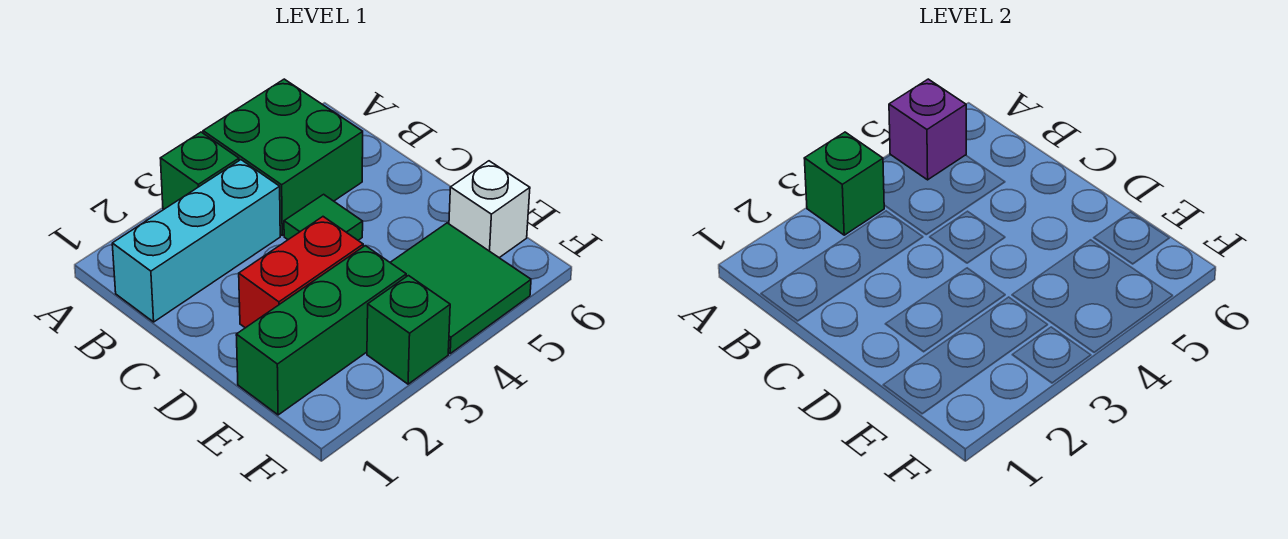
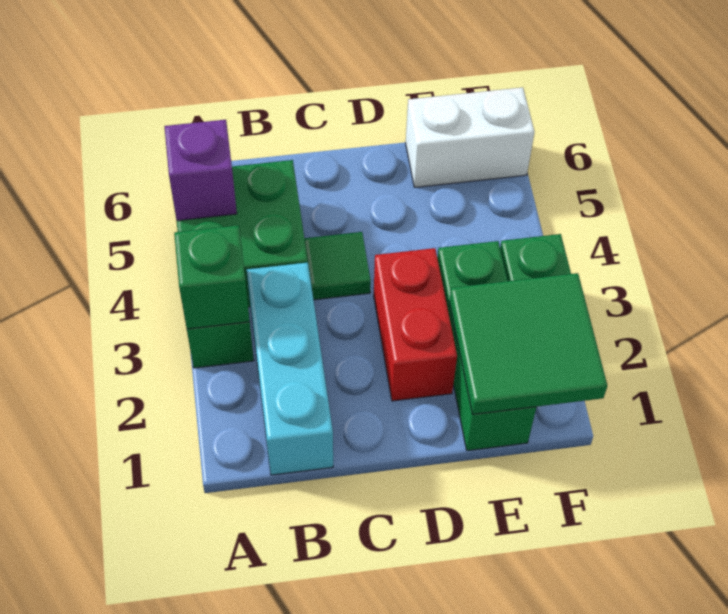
green tile E4:F5 level 1 -> green tile E1:F2 level 2
white brick E6 level 1 -> white brick E6:F6 level 1

